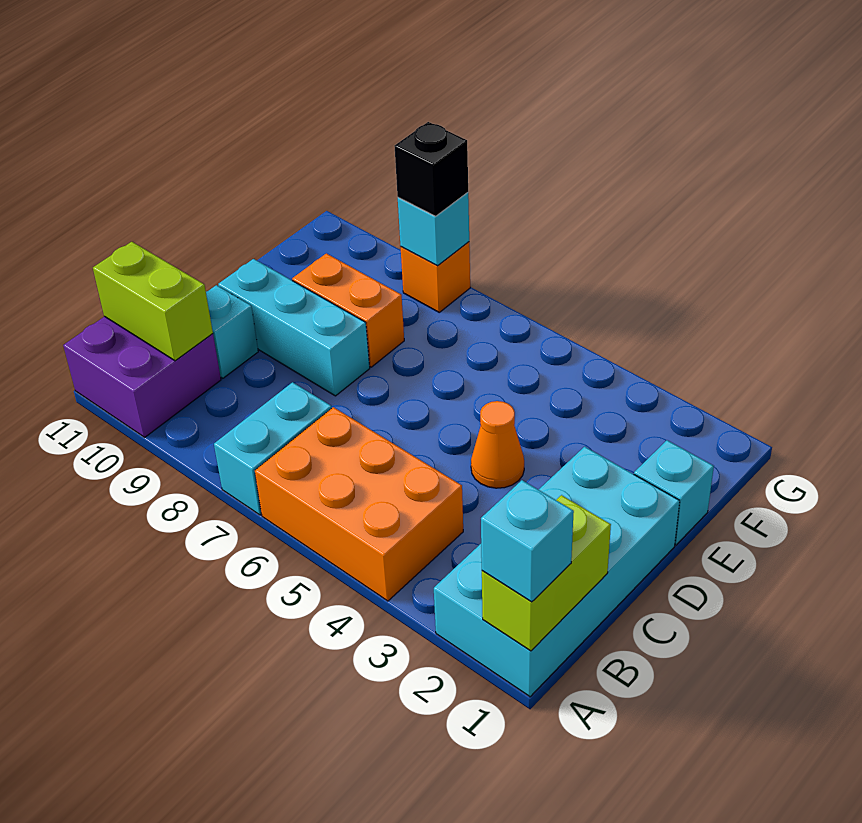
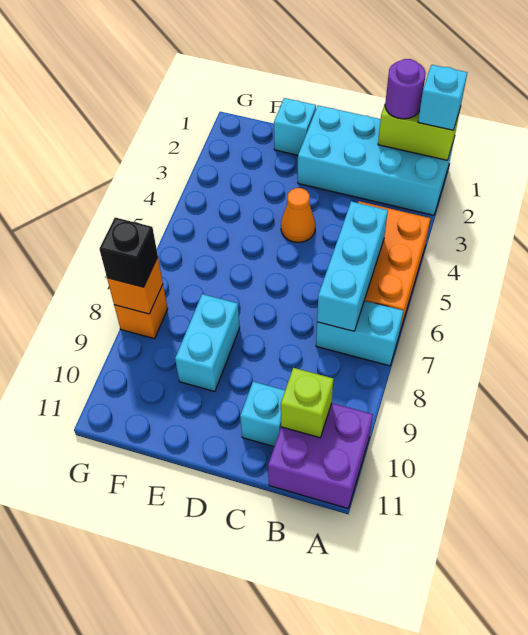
none -> purple round brick B1 level 3
lime brick B10:B11 level 2 -> lime brick B10 level 2
cyan brick D8:D10 level 1 -> cyan brick B5:B7 level 2
orange brick E8:E9 level 1 -> cyan brick E8:E9 level 1
cyan brick G8 level 2 -> orange brick G8 level 2

